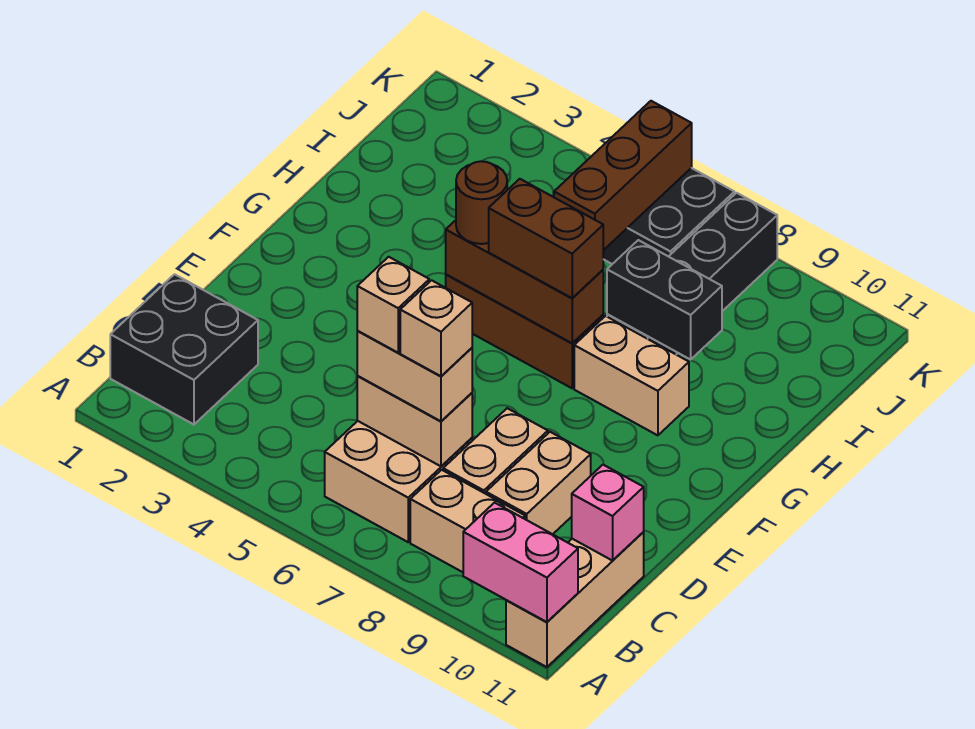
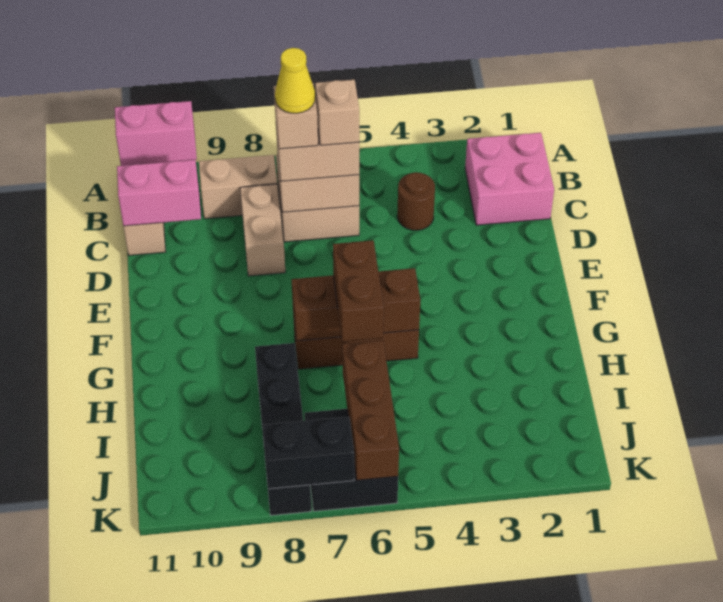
black brick B1:C2 level 1 -> pink brick B1:C2 level 1
none -> yellow cone C7 level 5
tan brick C9:D9 level 1 -> none
pink brick C11 level 2 -> pink brick C10:C11 level 2
brown round brick G5 level 3 -> brown round brick C4 level 1
brown brick G6:G7 level 3 -> brown brick G6:H6 level 3
tan brick G8:G9 level 1 -> none
black brick H8:H9 level 2 -> black brick K7:K8 level 2

